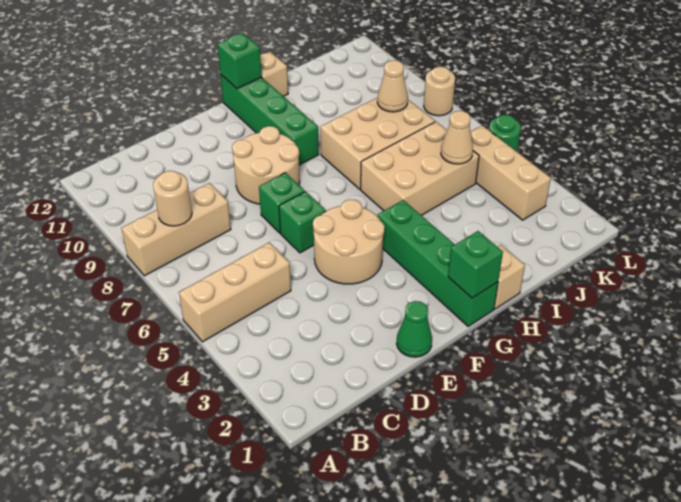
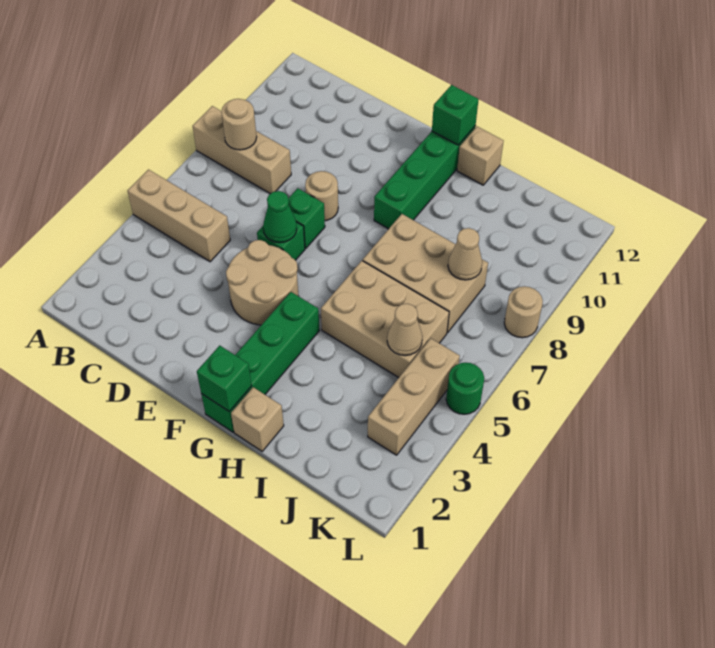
green cone E1 level 1 -> green cone E6 level 2
tan round brick E8:F9 level 1 -> tan round brick E8 level 1

